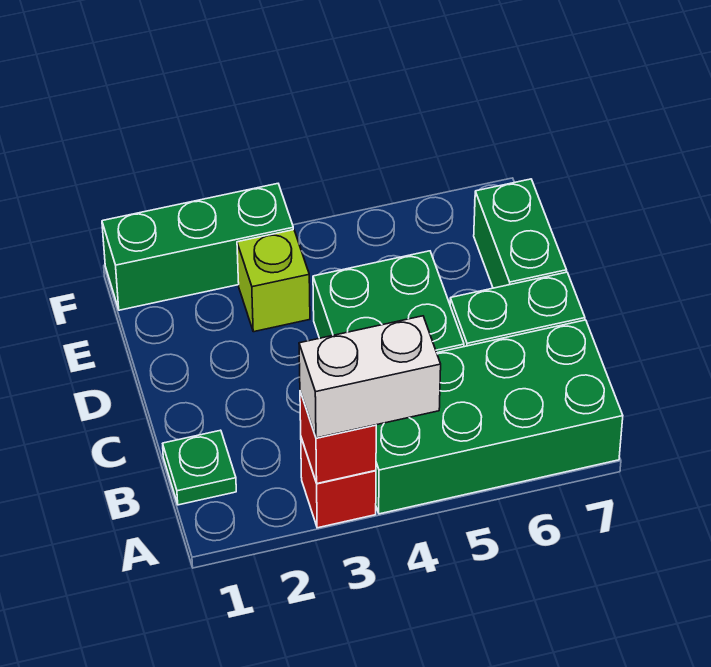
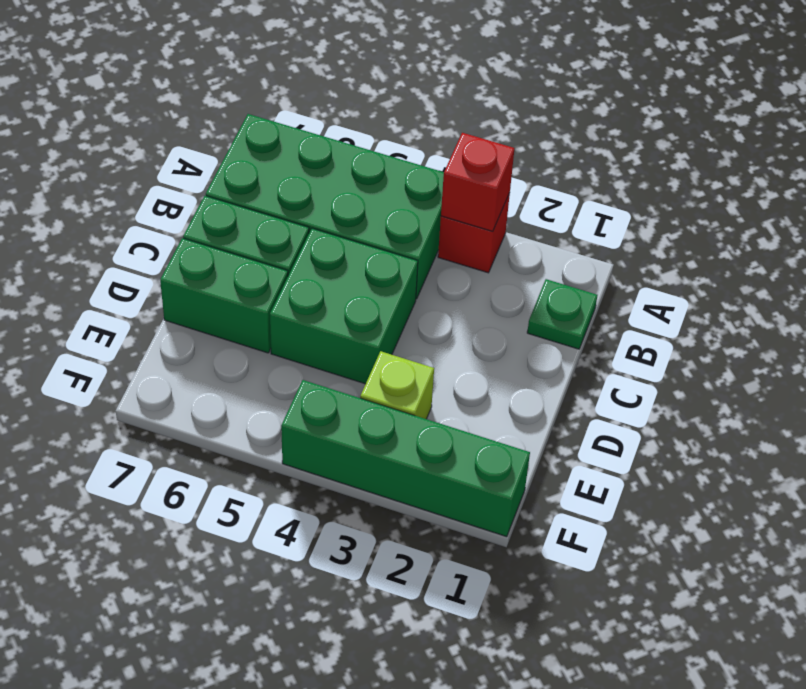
white brick A3:A4 level 3 -> none
green brick D7:E7 level 1 -> green brick D6:D7 level 1
green brick F1:F3 level 1 -> green brick F1:F4 level 1

